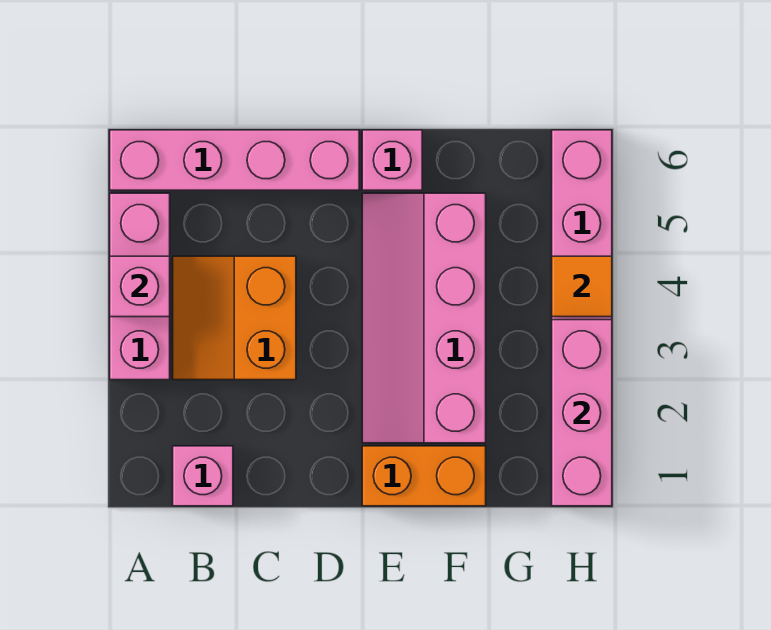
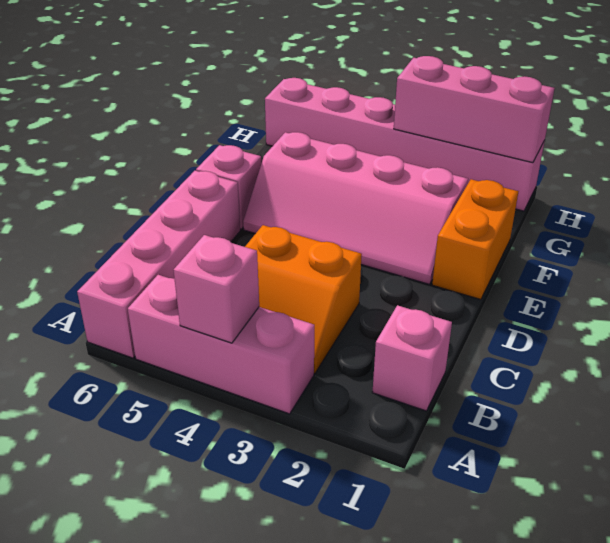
orange tile H4 level 2 -> none

